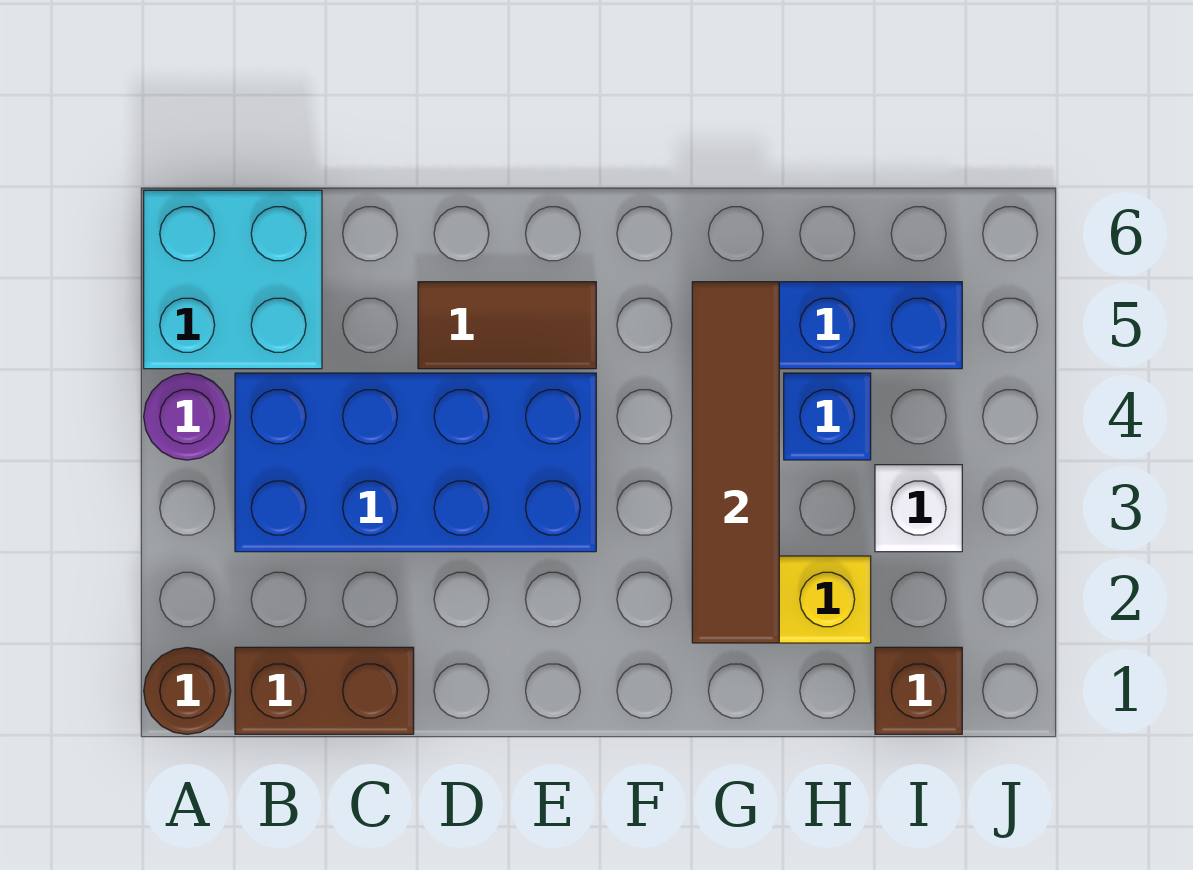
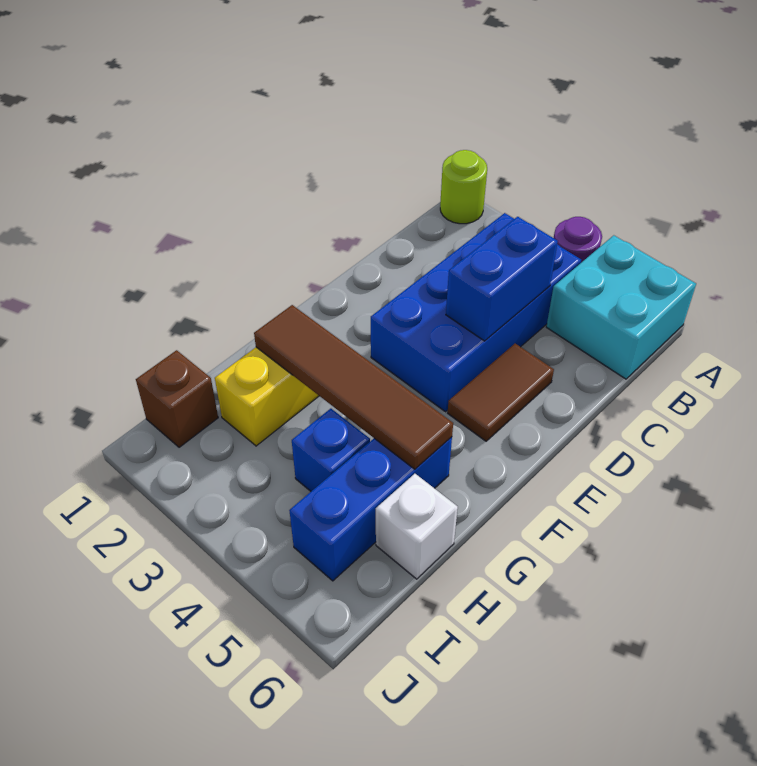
brown round brick A1 level 1 -> lime round brick A1 level 1
brown brick B1:C1 level 1 -> none
none -> blue brick C4:D4 level 2
white brick I3 level 1 -> white brick H6 level 1

